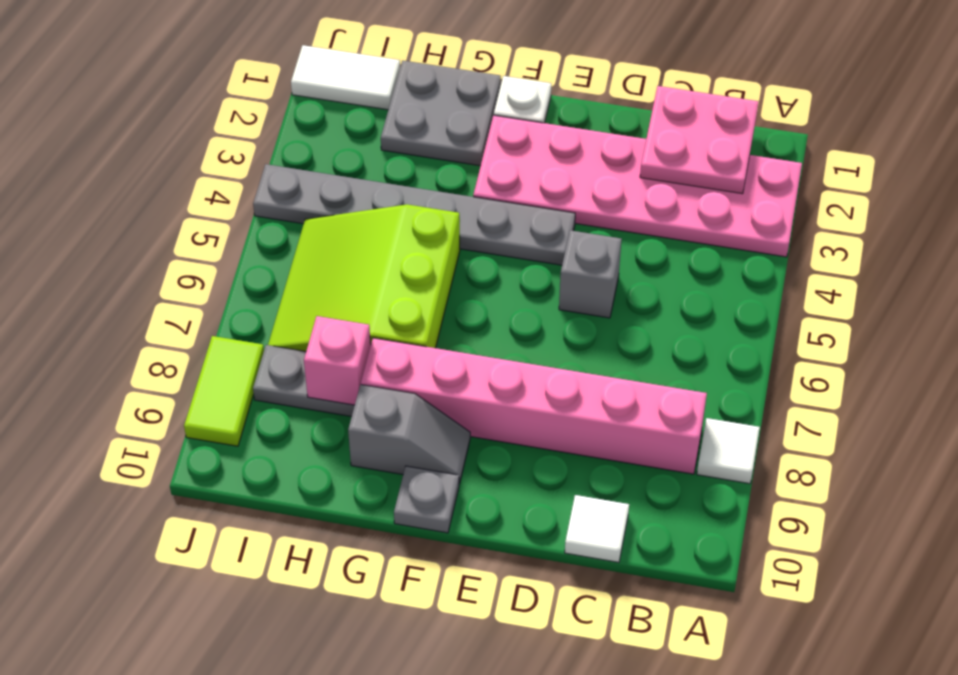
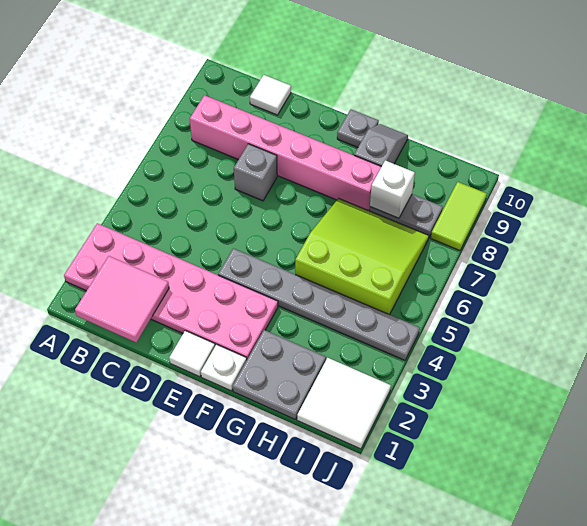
white tile A8 level 1 -> white tile E1 level 1
pink plate B1:C2 level 2 -> pink tile B1:C2 level 2
grey brick D5 level 1 -> grey brick D7 level 1
grey slope F9:G9 level 1 top G -> grey slope G9:G10 level 1 top 9
lime slope G5:I7 level 1 top G -> lime slope G5:I7 level 1 top 5
pink brick H8 level 2 -> white brick H8 level 2
white tile I1:J1 level 1 -> white tile I1:J2 level 1

